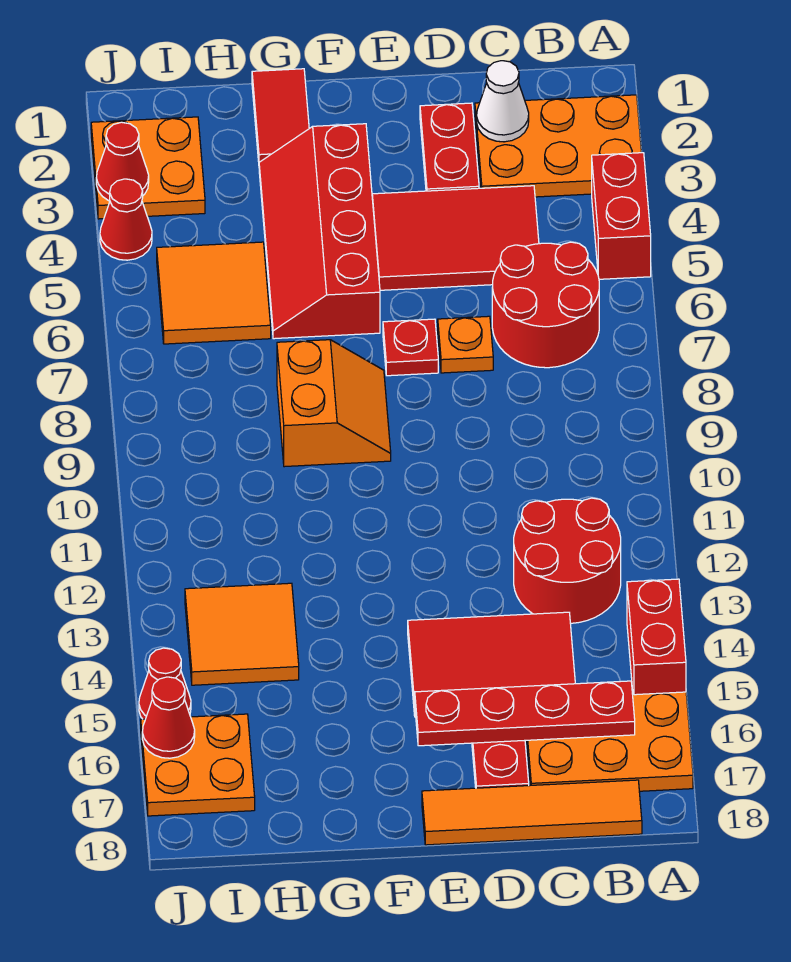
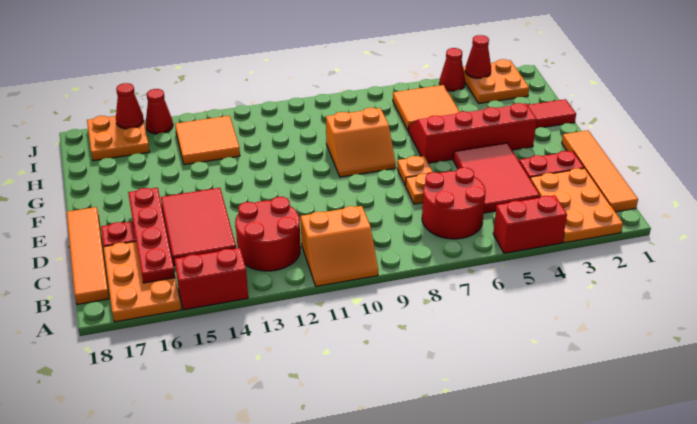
none -> orange slope A10:B11 level 1 top B
none -> orange tile B1:E1 level 1
white cone C2 level 2 -> none
red plate E7 level 1 -> orange plate E7 level 1

